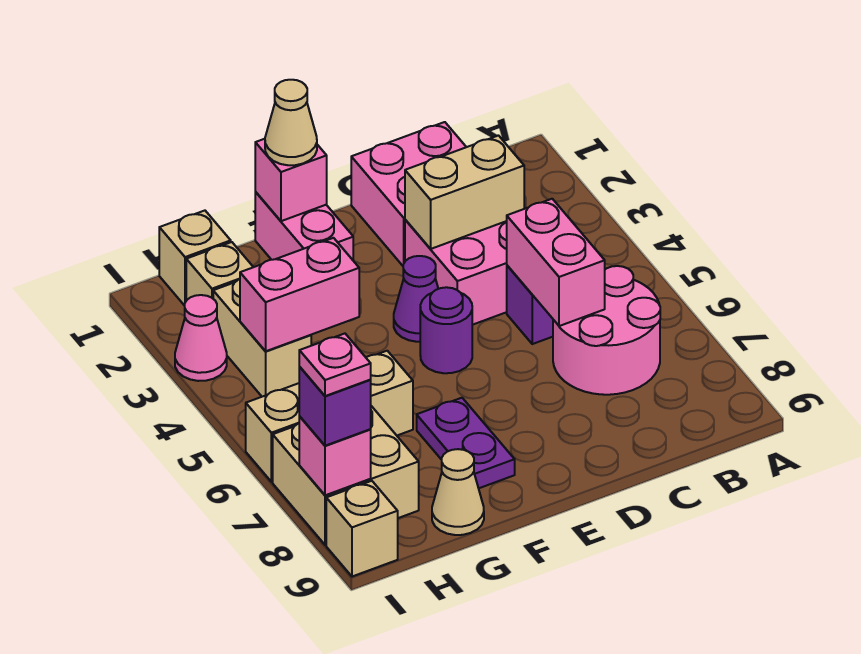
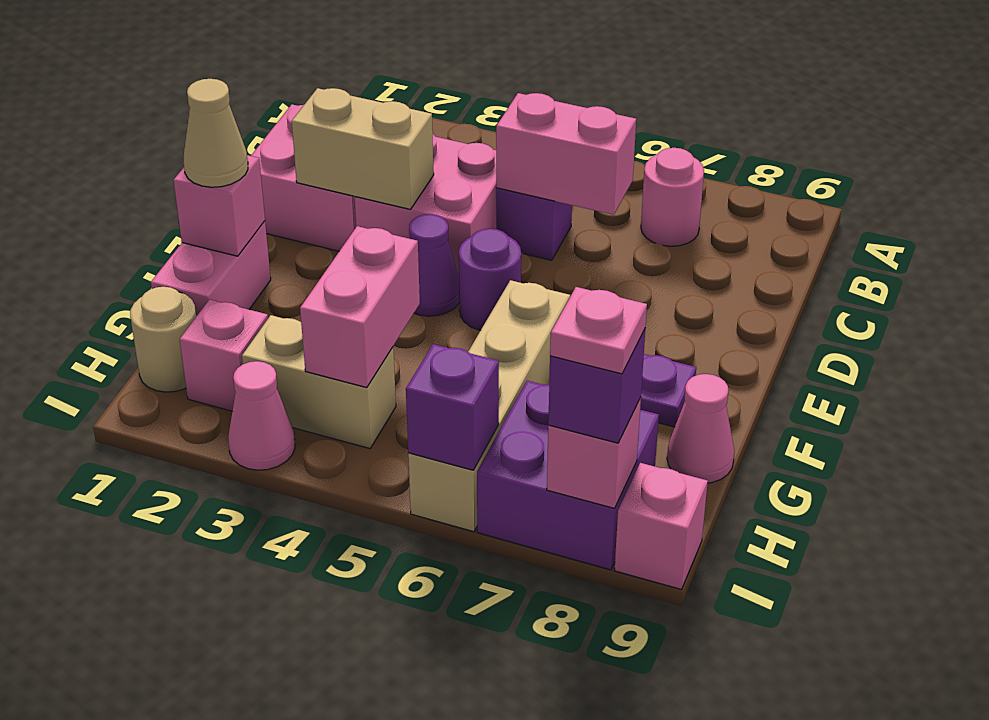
pink round brick B6:C7 level 1 -> pink round brick B7 level 1
tan brick C3:D3 level 2 -> tan brick D2:D3 level 2
pink brick F1:F2 level 1 -> pink brick F1:G1 level 1
tan brick G6:I6 level 1 -> tan brick F6:I6 level 1
tan cone G9 level 1 -> pink cone G9 level 1
tan brick H1 level 1 -> tan round brick H1 level 1
tan brick H2 level 1 -> pink brick H2 level 1
tan brick H7:I8 level 1 -> purple brick H7:I8 level 1
none -> purple brick I6 level 2
tan brick I9 level 1 -> pink brick I9 level 1

